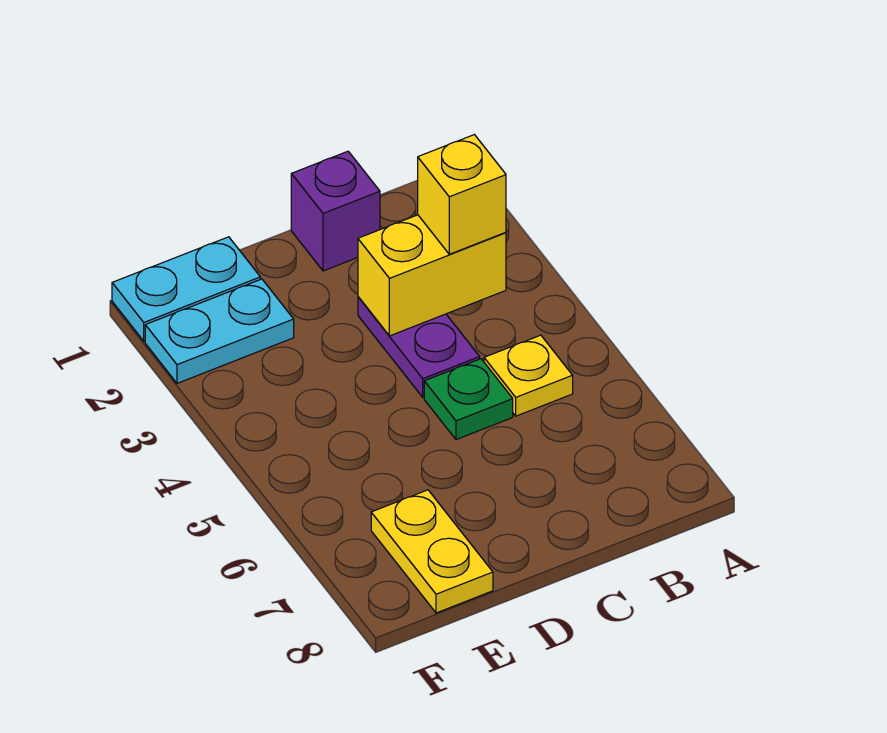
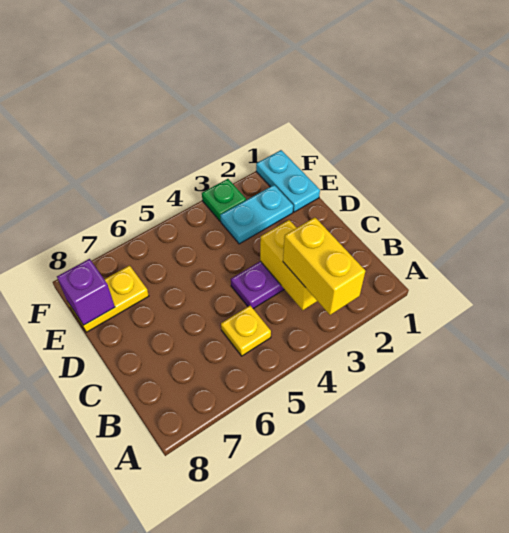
yellow brick B3 level 3 -> yellow brick A3:B3 level 3
purple brick C1 level 1 -> purple brick E8 level 2
green plate C5 level 1 -> green plate F3 level 1
cyan plate E2:F2 level 1 -> cyan plate E2:E3 level 1

